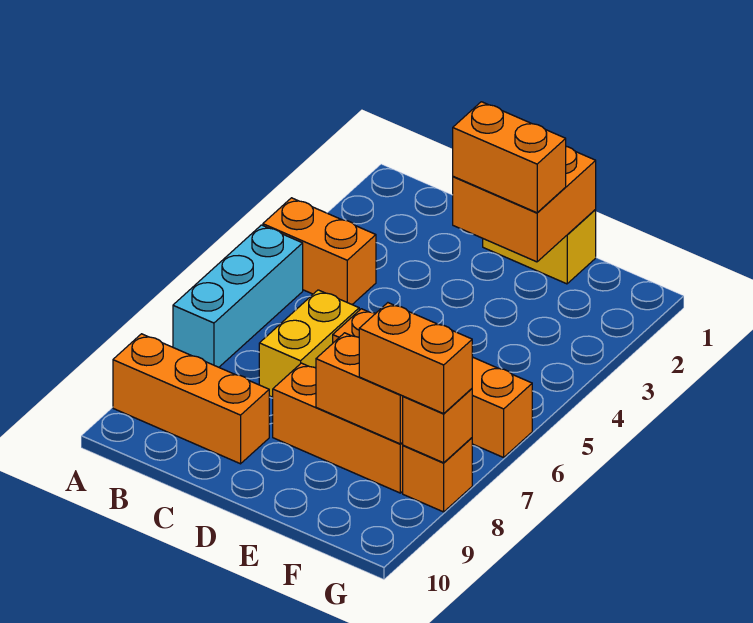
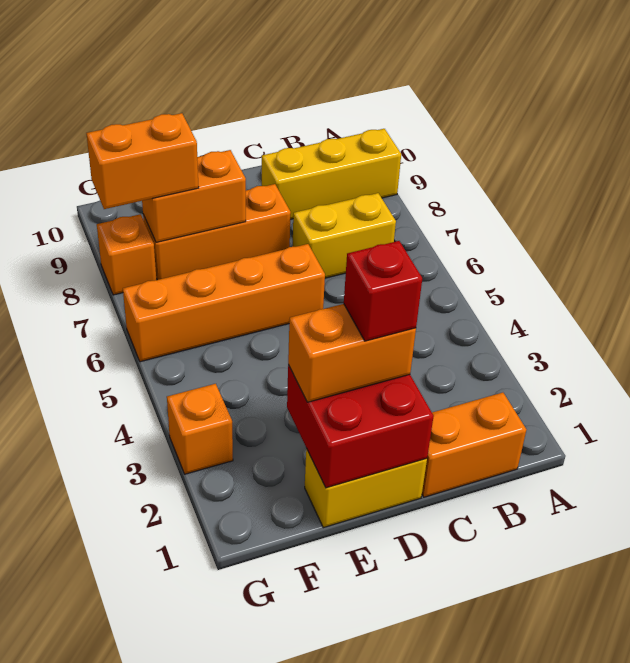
orange brick A4:B4 level 1 -> orange brick B1:C1 level 1
cyan brick A5:A7 level 1 -> none
orange brick A9:C9 level 1 -> yellow brick A9:C9 level 1
yellow brick C6:C7 level 1 -> yellow brick B7:C7 level 1
orange brick D1:E2 level 2 -> red brick D1:E2 level 2
none -> red brick D2 level 4
orange brick G8 level 2 -> orange brick G3 level 1

